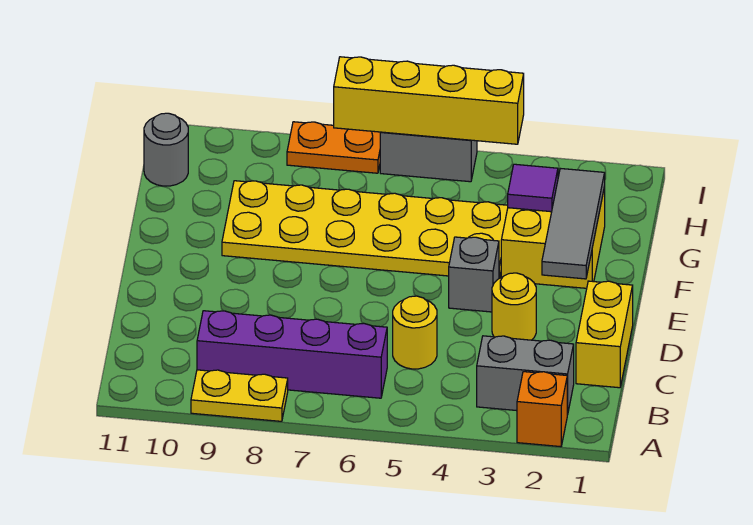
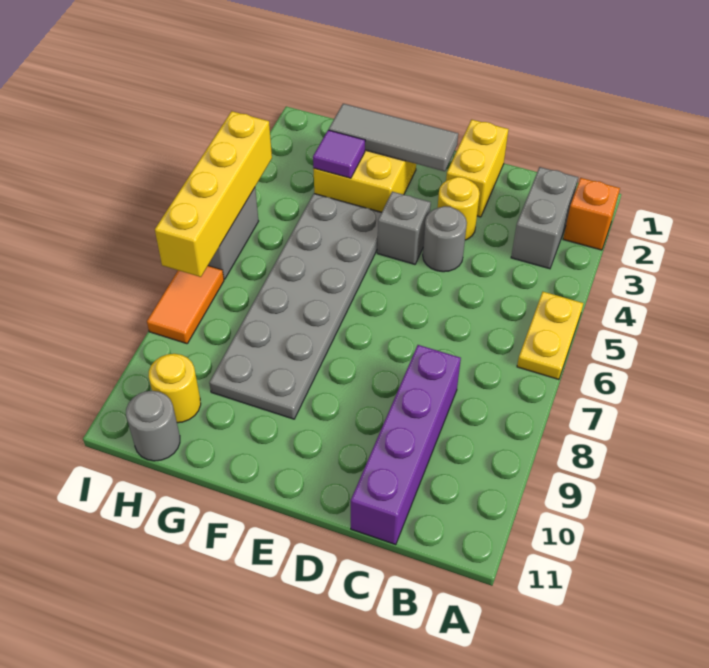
yellow plate A8:A9 level 1 -> yellow plate A5:A6 level 1
purple brick B6:B9 level 1 -> purple brick C8:C11 level 1
yellow brick C1:D1 level 1 -> yellow brick D1:D2 level 1
yellow round brick C5 level 1 -> yellow round brick H10 level 1
none -> grey round brick D4 level 1
yellow plate F4:G9 level 1 -> grey plate F4:G9 level 1
orange plate I7:I8 level 1 -> orange tile I7:I8 level 1

